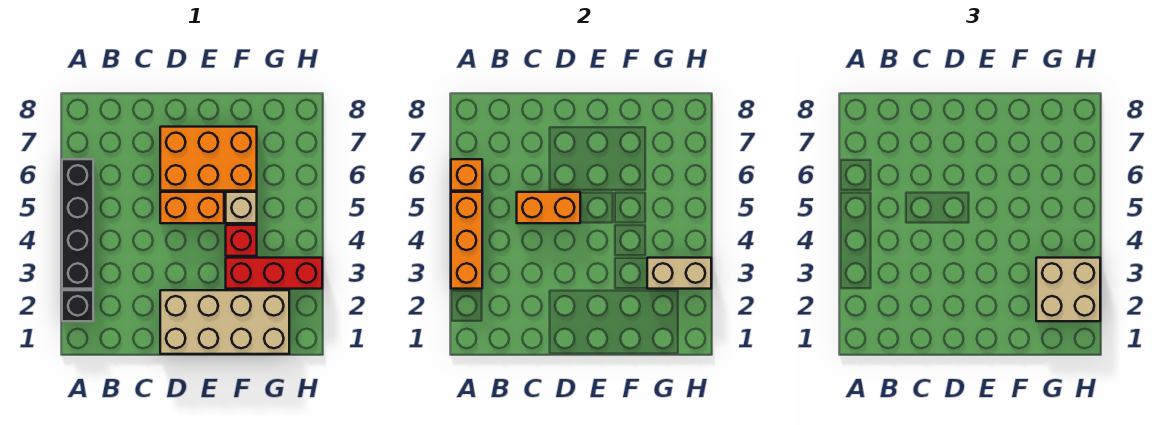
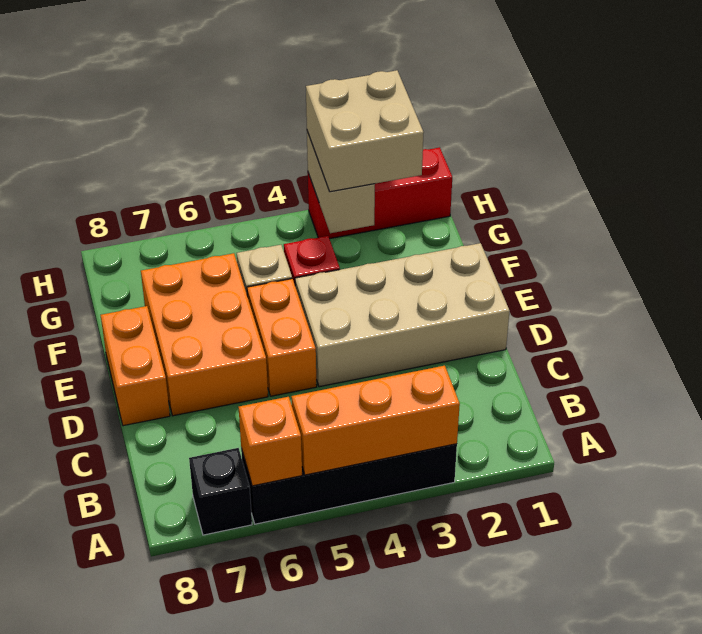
black brick A2 level 1 -> black brick A7 level 1
orange brick C5:D5 level 2 -> orange brick D8:E8 level 1
tan brick D1:G2 level 1 -> tan brick D1:E4 level 1
red brick F3:H3 level 1 -> red brick H1:H3 level 1

